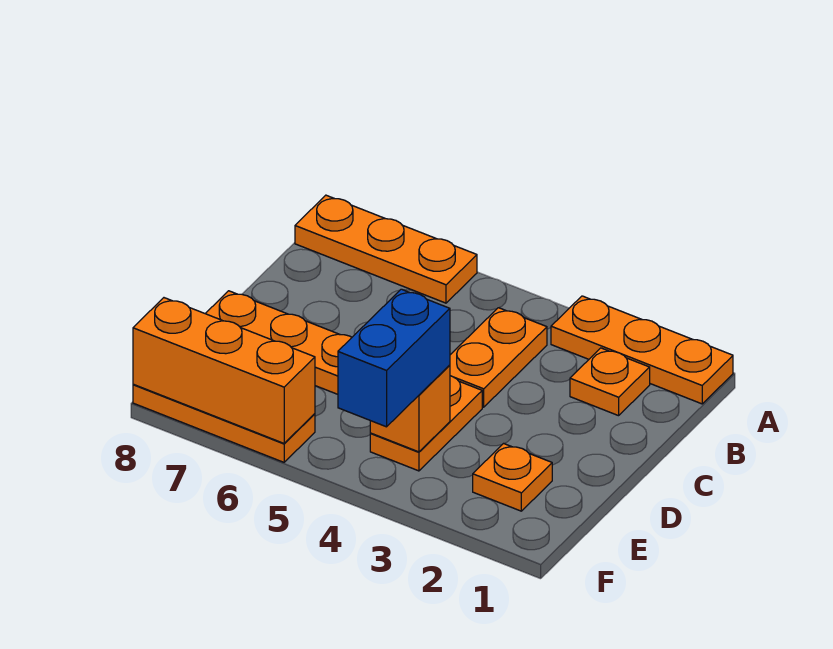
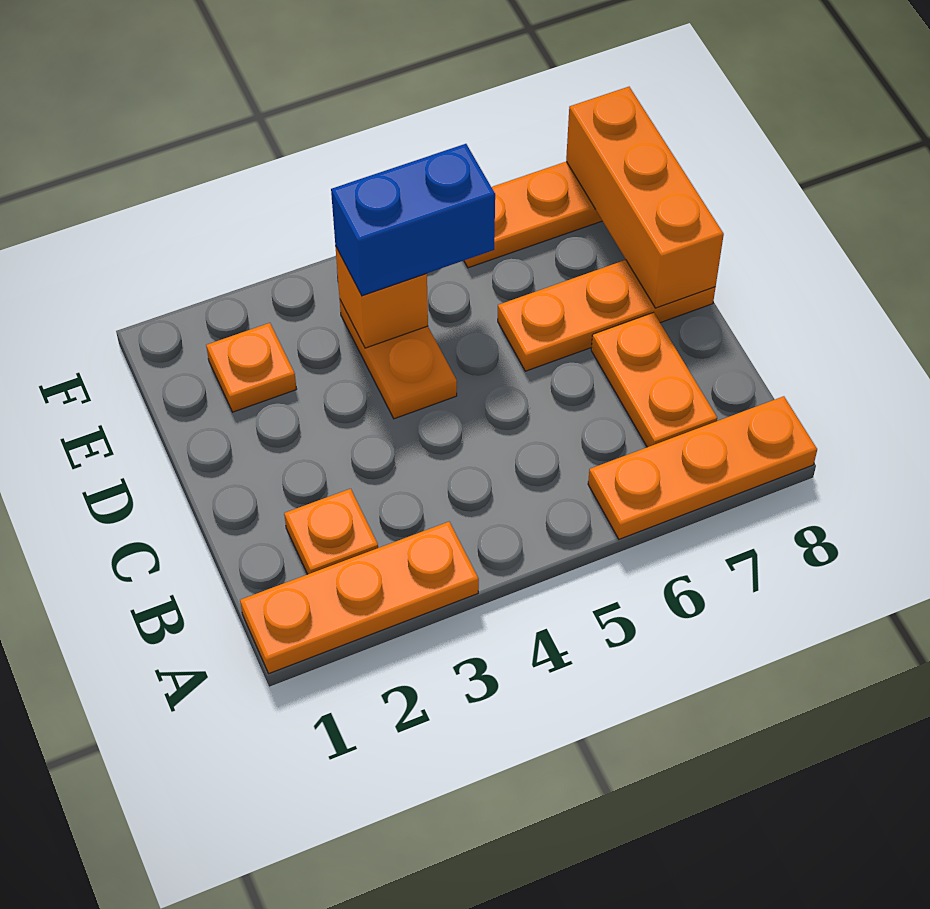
orange plate B4:C4 level 1 -> orange plate B7:C7 level 1
blue brick E4:F4 level 3 -> blue brick E4:E5 level 3
orange brick F6:F8 level 2 -> orange brick D8:F8 level 2

